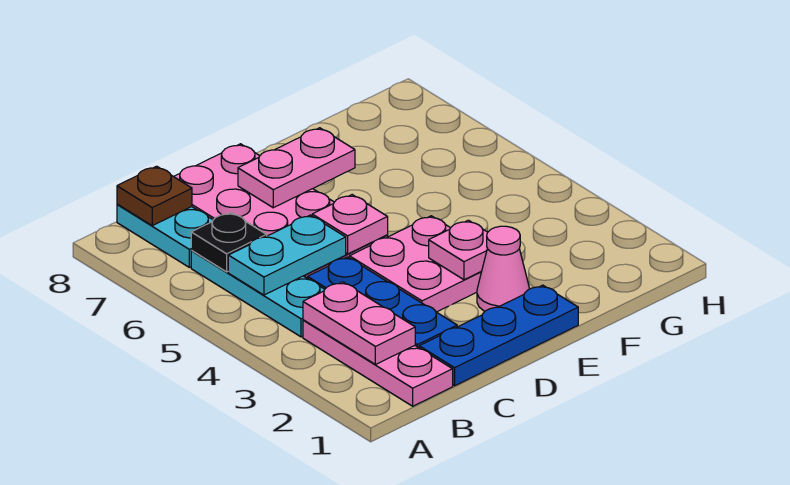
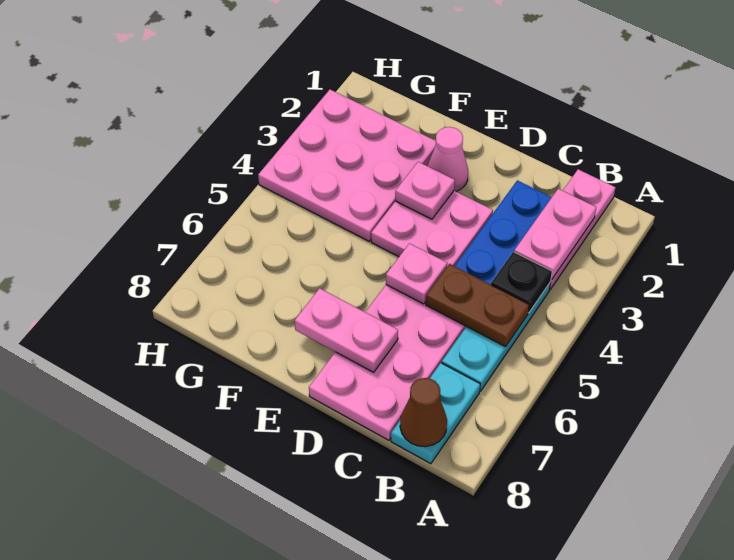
cyan plate B5:C5 level 2 -> brown plate B5:C5 level 2
black plate B6 level 2 -> black plate B4 level 2
brown plate B8 level 2 -> brown cone B8 level 2
blue plate C1:E1 level 1 -> none
none -> pink plate F2:H4 level 1

